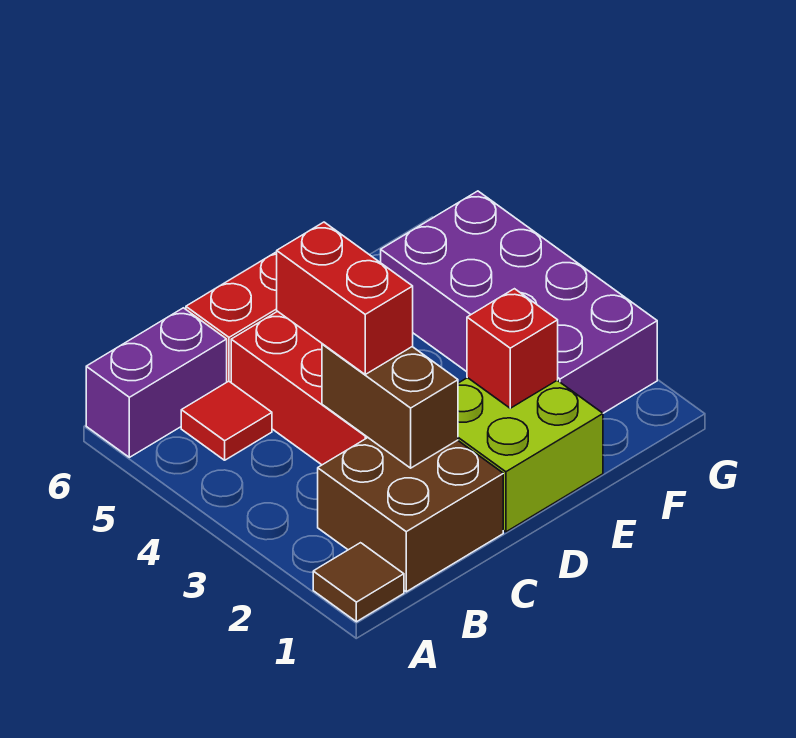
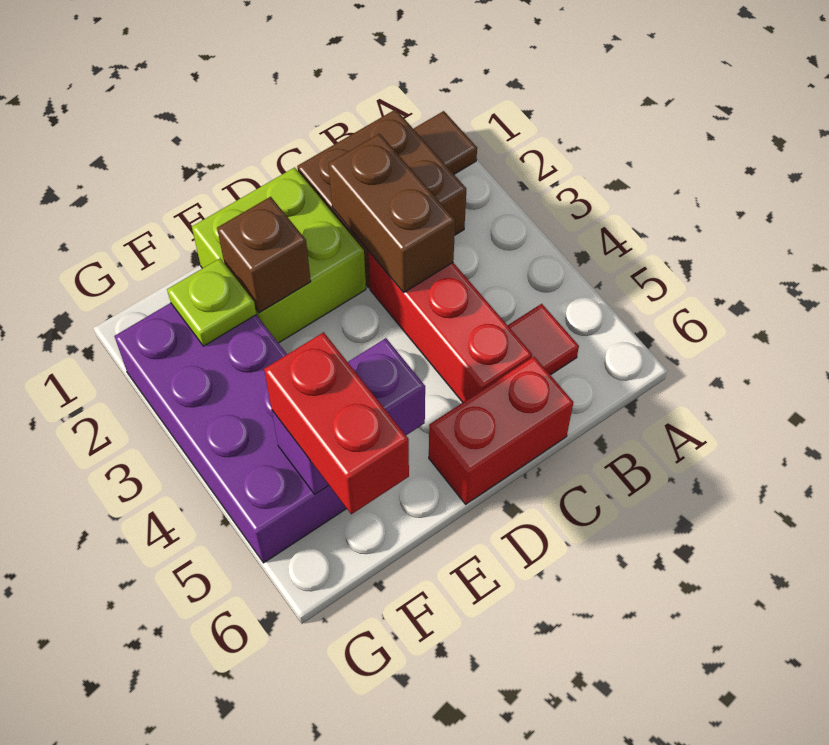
purple brick A6:B6 level 1 -> purple brick E5:F5 level 2
red brick C3:C4 level 3 -> red brick F5:F6 level 3
red brick E2 level 2 -> brown brick E2 level 2
none -> lime plate F2 level 2

